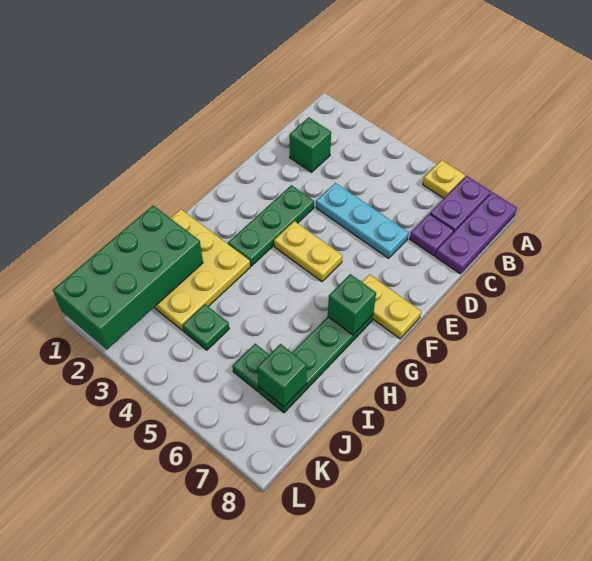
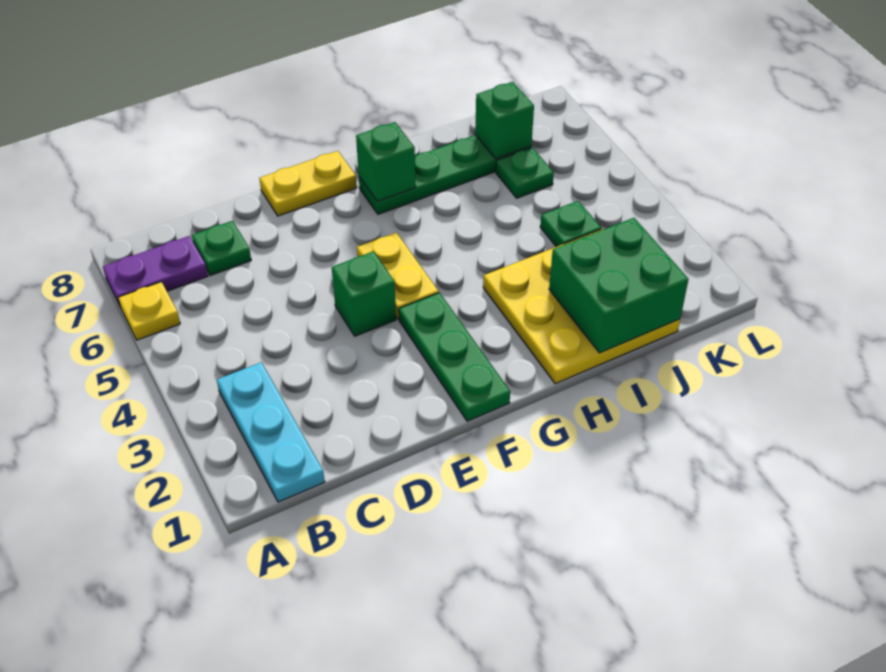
purple plate A8:C8 level 1 -> none
green brick C2 level 1 -> green brick E4 level 1
purple plate C7 level 1 -> green plate C7 level 1
cyan plate D4:D6 level 1 -> cyan plate B1:B3 level 1
green plate E3:G3 level 1 -> green plate F1:F3 level 1
yellow plate F7:F8 level 1 -> yellow plate E8:F8 level 1
green brick I1:L2 level 2 -> green brick I1:J2 level 2

